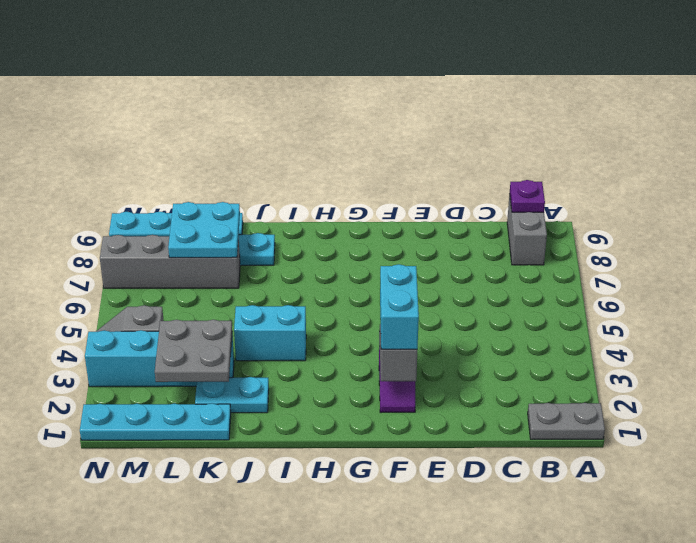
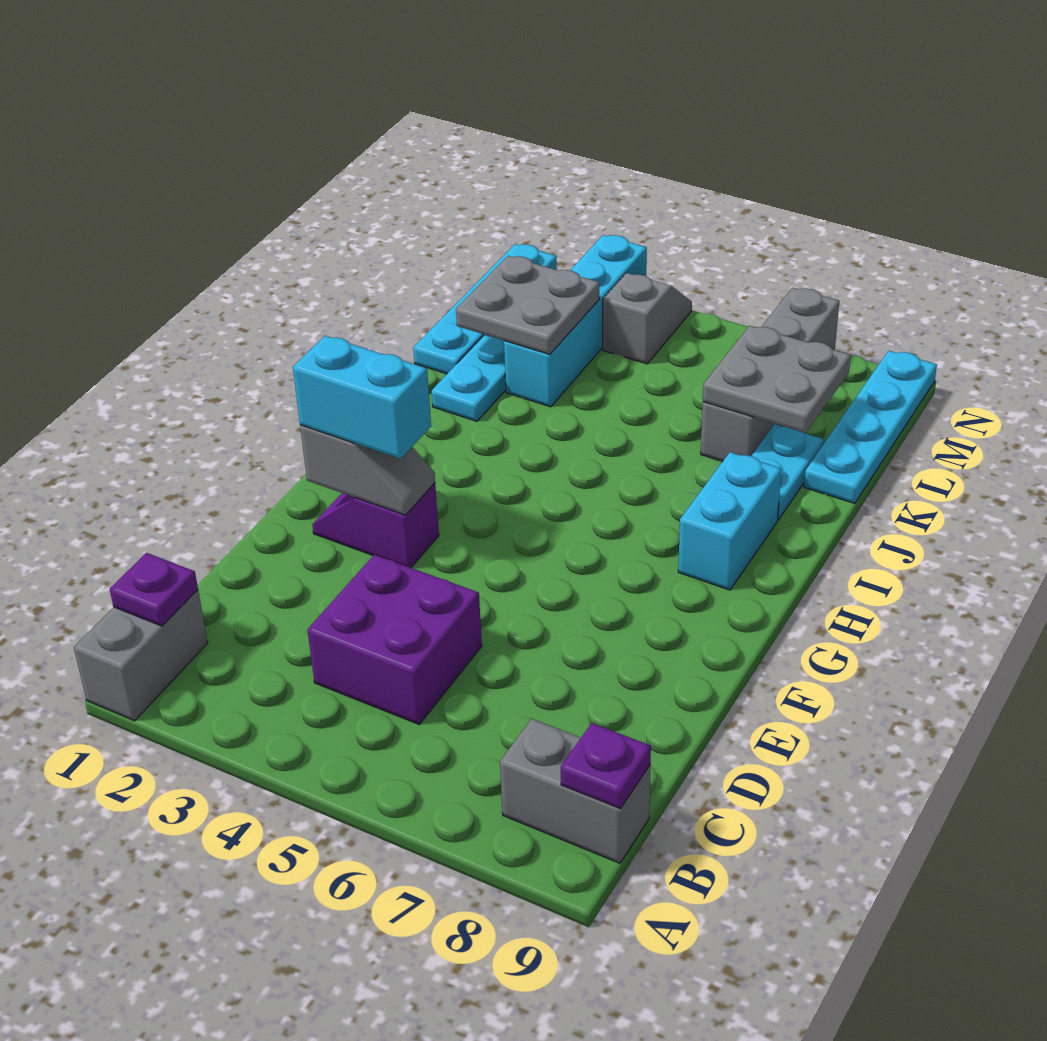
grey plate A1:B1 level 1 -> grey brick A1:B1 level 1
none -> purple plate B1 level 2
none -> purple brick C4:D5 level 1
cyan brick I4:J4 level 1 -> cyan brick H8:I8 level 1
cyan plate K7:L8 level 2 -> grey plate K7:L8 level 2

